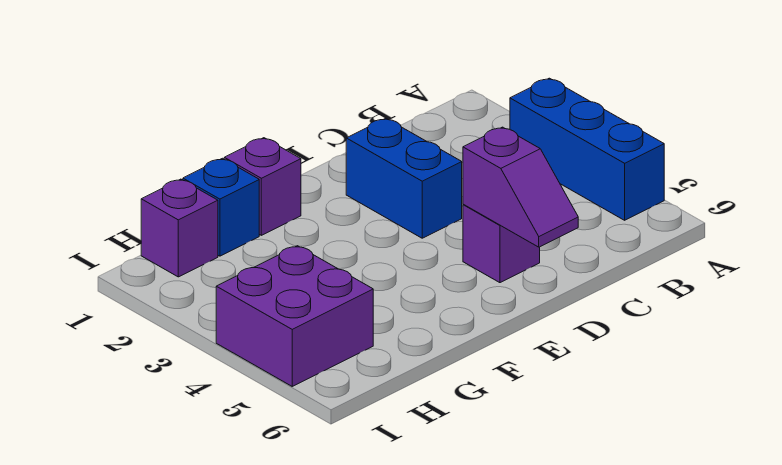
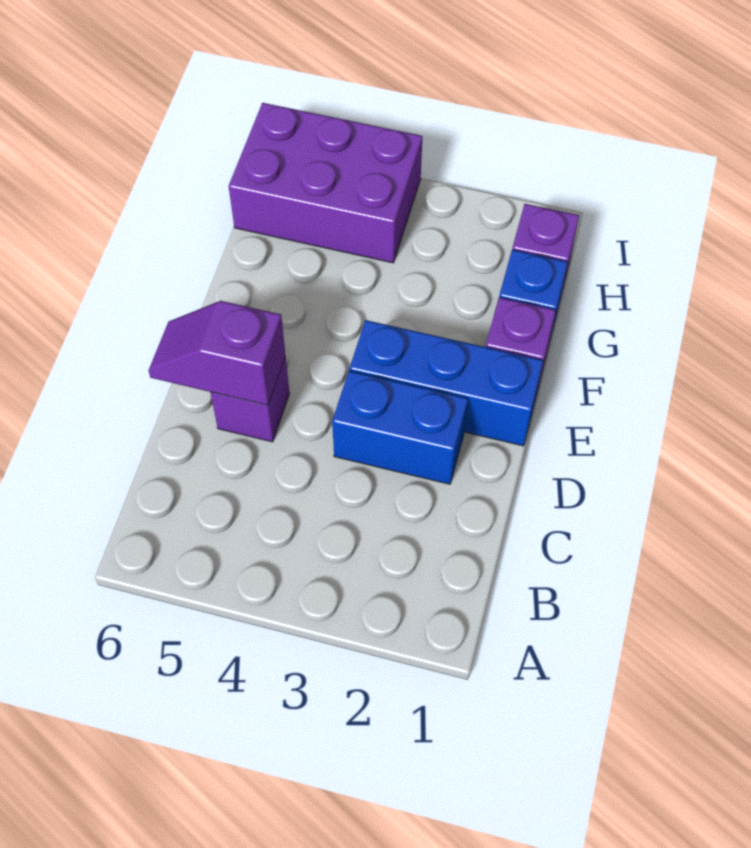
blue brick A3:A5 level 1 -> blue brick E1:E3 level 1
purple brick H4:I5 level 1 -> purple brick H4:I6 level 1

